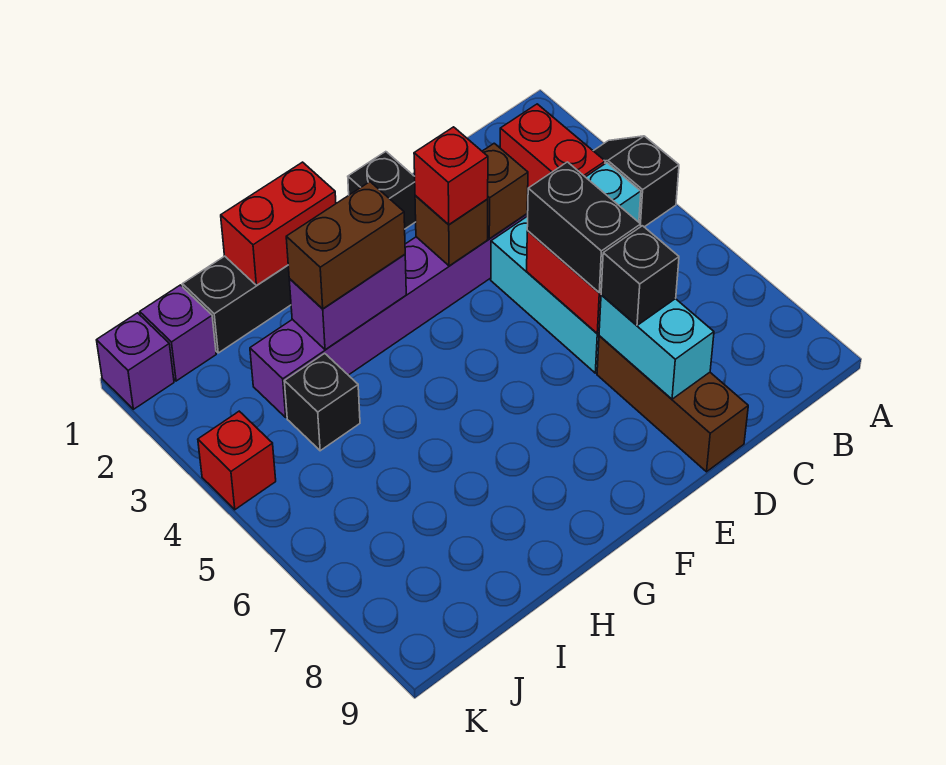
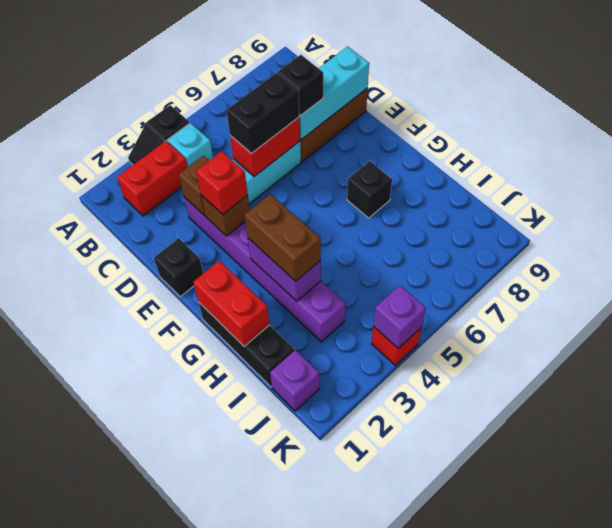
cyan brick D7:D8 level 2 -> cyan brick D7:D9 level 2
black brick I4 level 1 -> black brick G7 level 1
purple brick K1 level 1 -> purple brick K4 level 2

